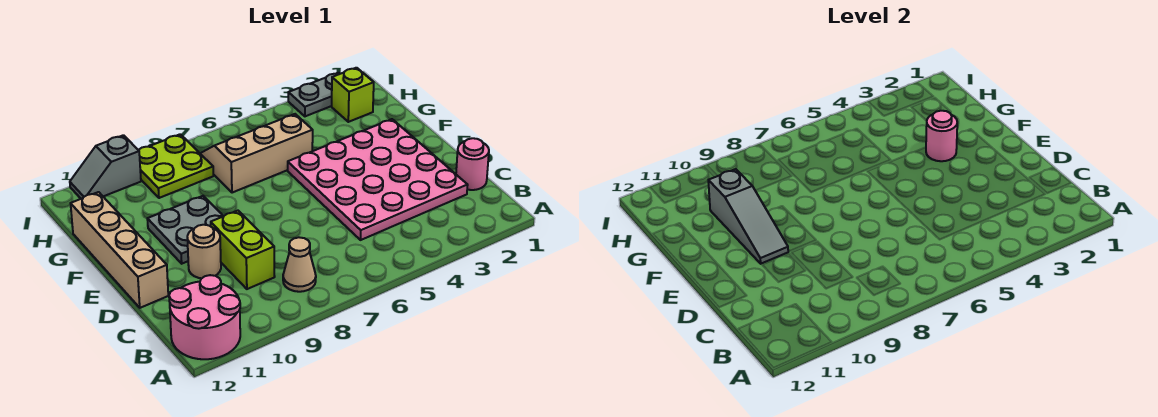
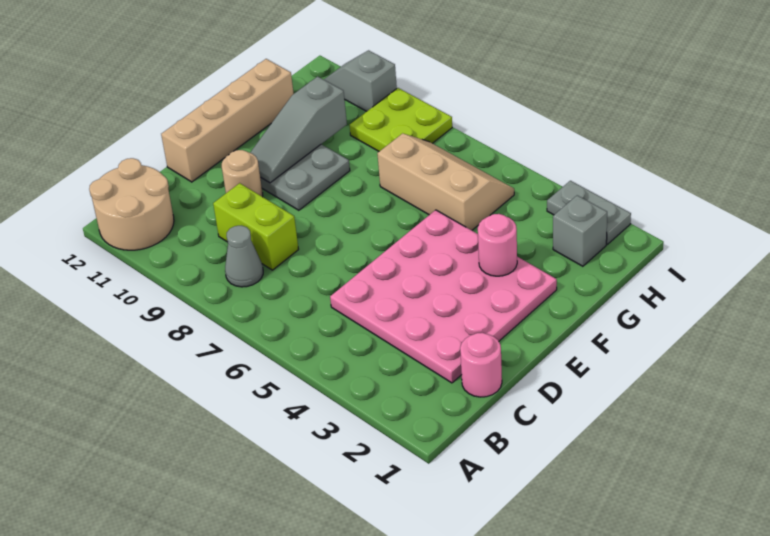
pink round brick A11:B12 level 1 -> tan round brick A11:B12 level 1
tan cone B8 level 1 -> grey cone B8 level 1
lime brick C9:D9 level 1 -> lime brick C8:C9 level 1
lime brick H2 level 1 -> grey brick H2 level 1

